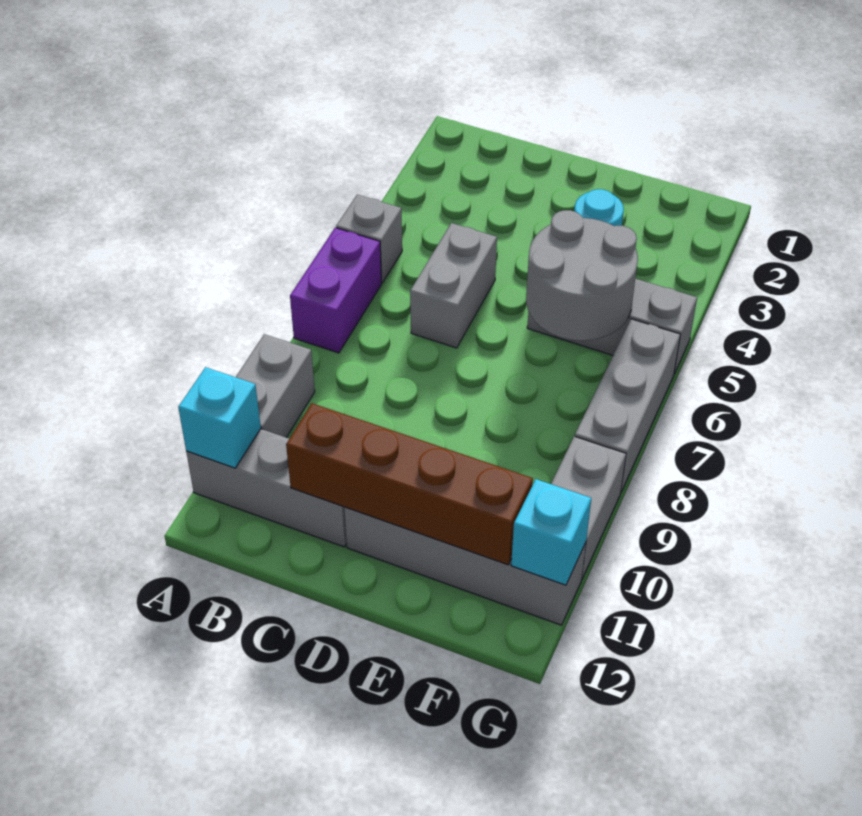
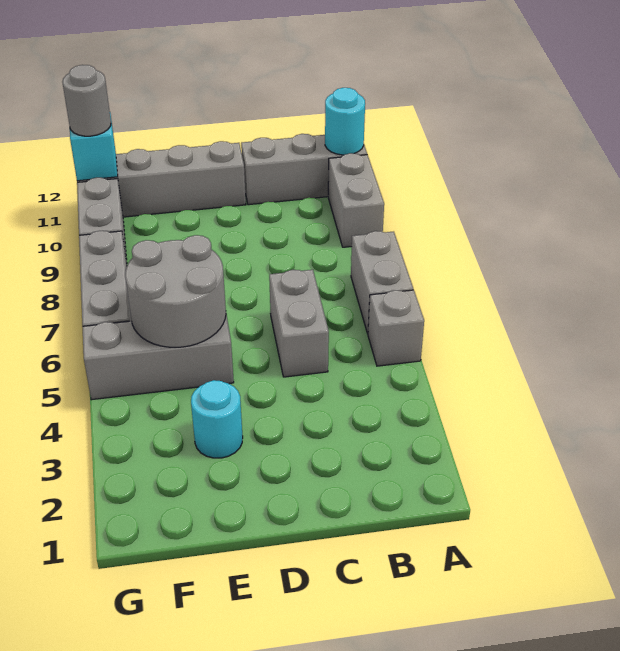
purple brick A6:A7 level 1 -> grey brick A6:A7 level 1
cyan brick A11 level 2 -> cyan round brick A11 level 2
brown brick C11:F11 level 2 -> none
none -> grey round brick G11 level 3

